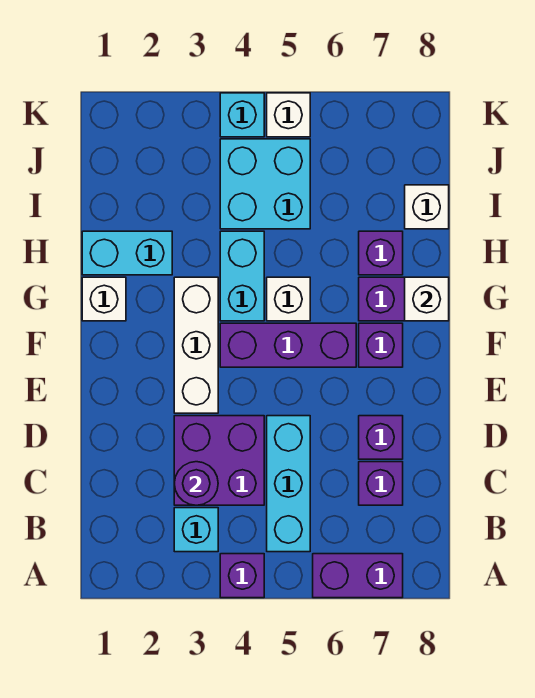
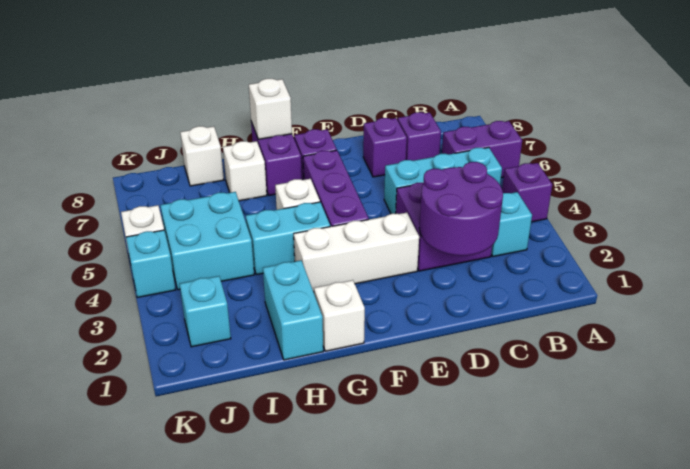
purple brick A6:A7 level 1 -> purple brick A6:B6 level 1
purple round brick C3 level 2 -> purple round brick C2:D3 level 2
purple brick H7 level 1 -> white brick H7 level 1
none -> cyan brick J2 level 1

